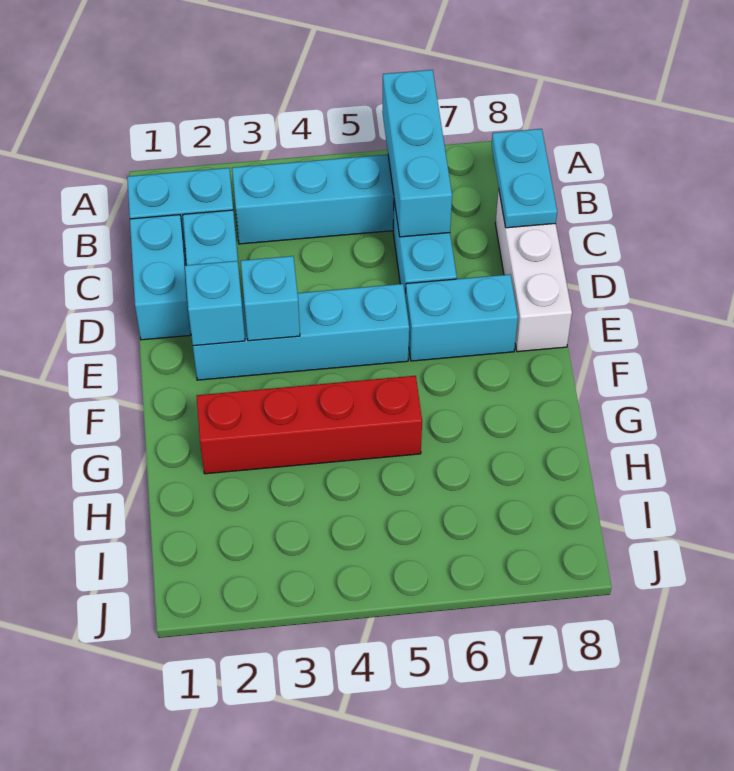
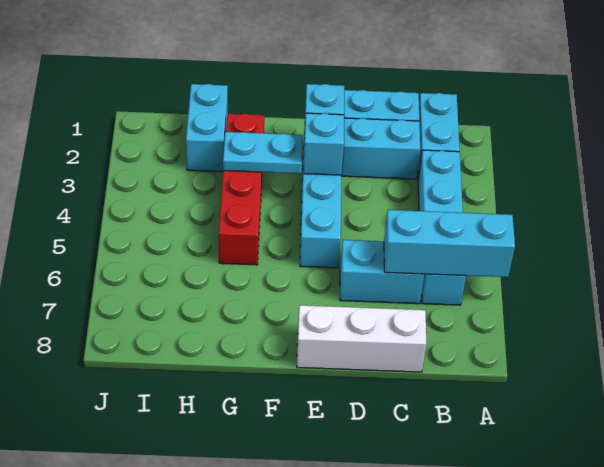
cyan plate B8:C8 level 2 -> cyan plate F3:G3 level 2
cyan brick E6:E7 level 1 -> cyan brick H1:H2 level 1

